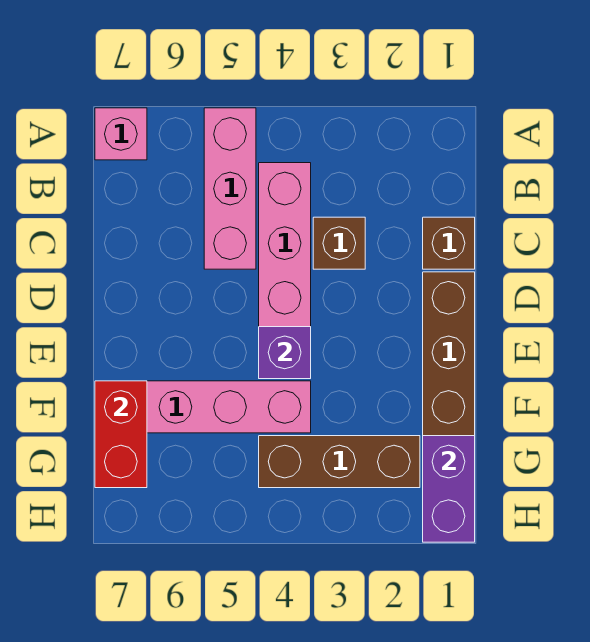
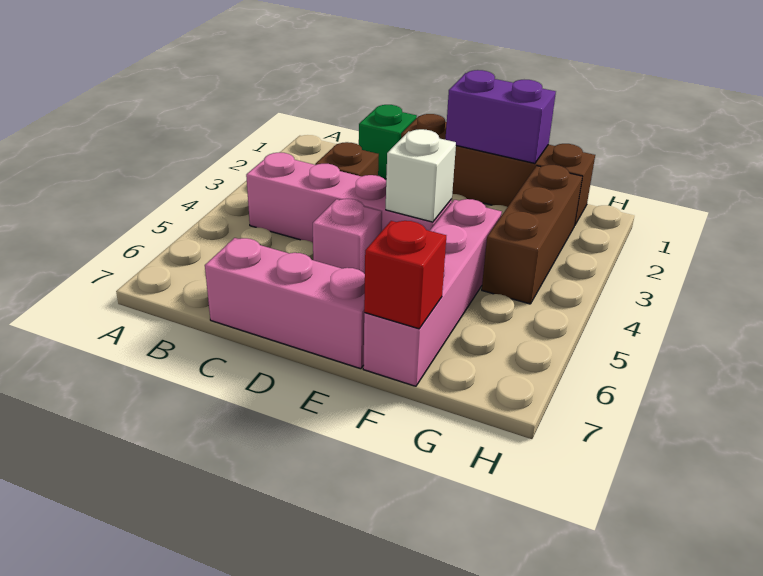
pink brick A5:C5 level 1 -> pink brick C7:E7 level 1
pink brick A7 level 1 -> pink brick D5 level 1
brown brick C1 level 1 -> green brick C1 level 1
purple brick E4 level 2 -> white brick E4 level 2
red brick F7:G7 level 2 -> red brick F7 level 2
purple brick G1:H1 level 2 -> purple brick E1:F1 level 2

